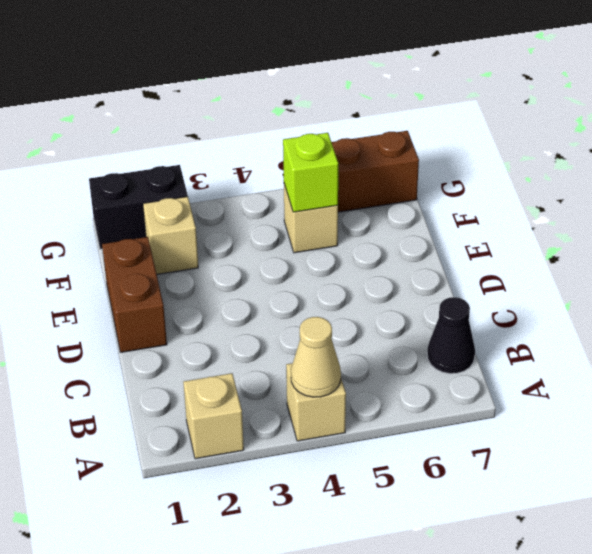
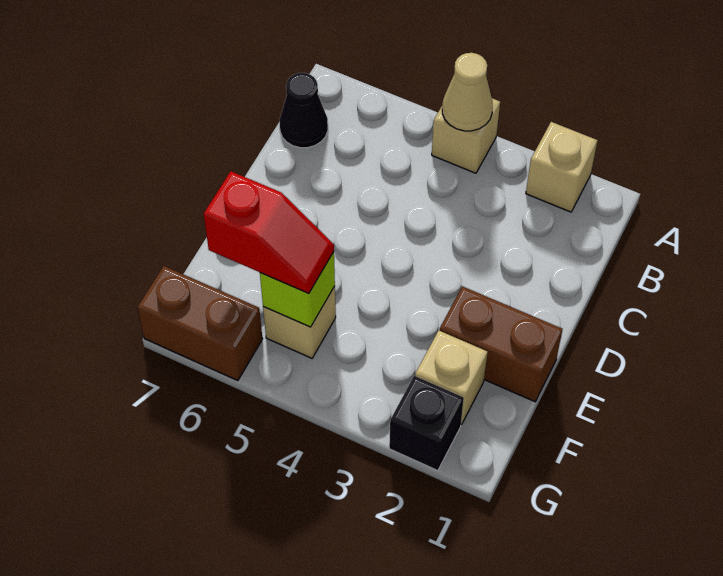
brown brick D1:E1 level 1 -> brown brick E1:E2 level 1
none -> red slope F5:F6 level 3 top 6
black brick G1:G2 level 1 -> black brick G2 level 1

